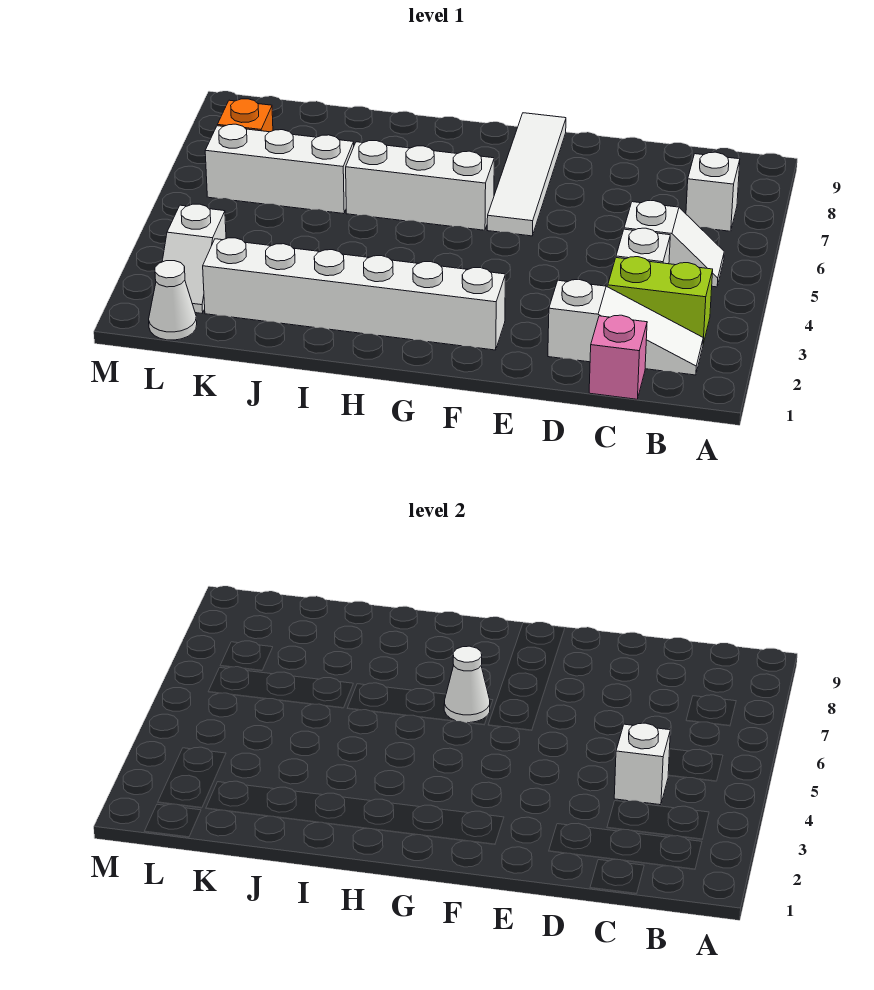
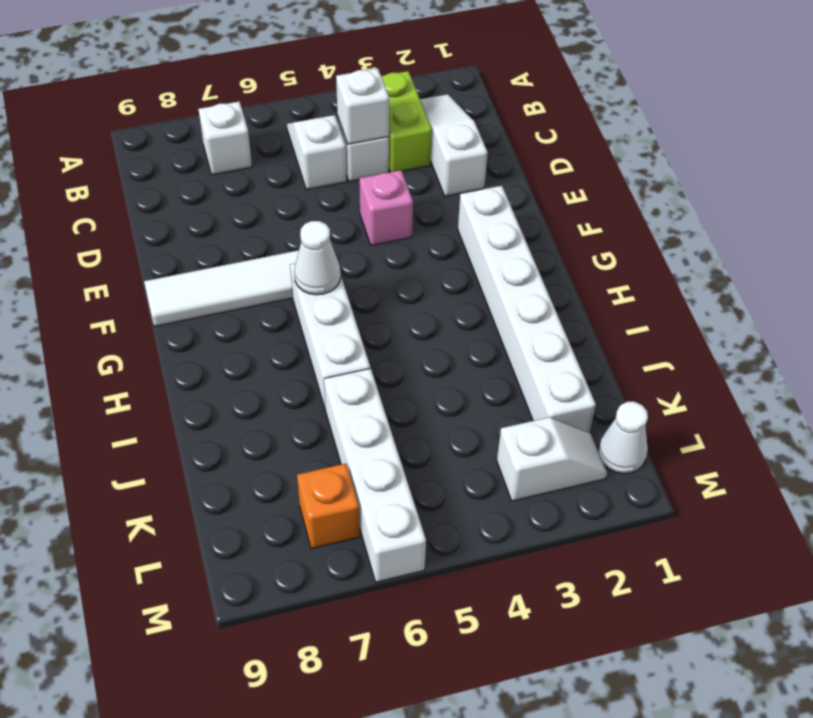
pink brick C1 level 1 -> pink brick E4 level 1
white brick J6:L6 level 1 -> white brick J6:M6 level 1

